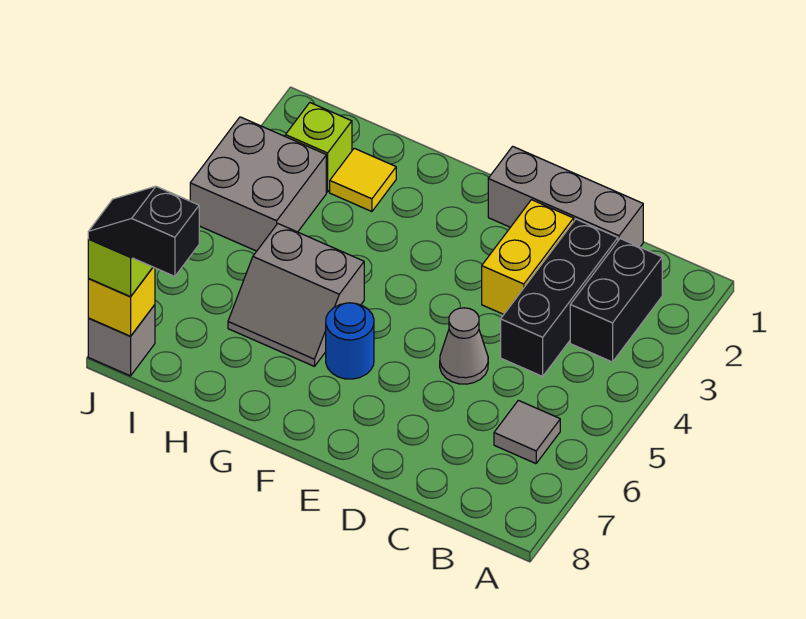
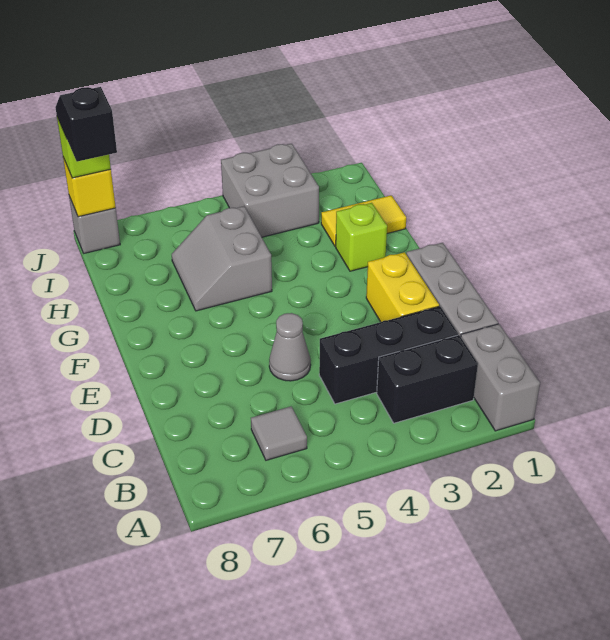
none -> grey brick A1:B1 level 1
yellow brick D2:D3 level 1 -> yellow brick D2:E2 level 1
blue round brick F6 level 1 -> none
yellow tile H2 level 1 -> yellow tile H1:H2 level 1
lime brick I2 level 1 -> lime brick G2 level 1

